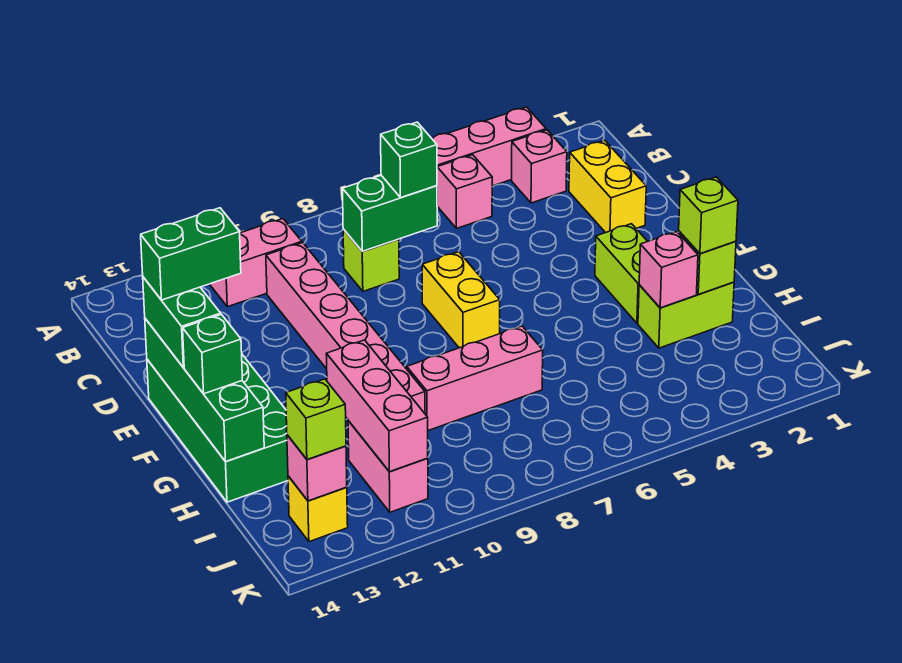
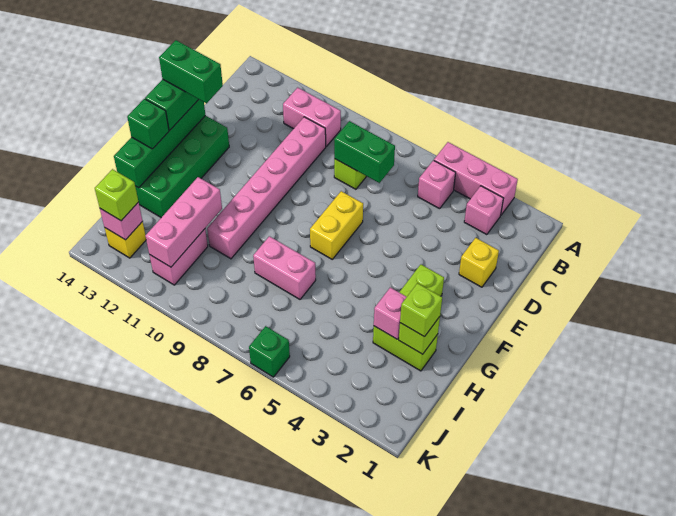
yellow brick C2:D2 level 1 -> yellow brick D2 level 1
green brick C7 level 3 -> green brick K6 level 1
pink brick H7:H9 level 1 -> pink brick H7:H8 level 1

